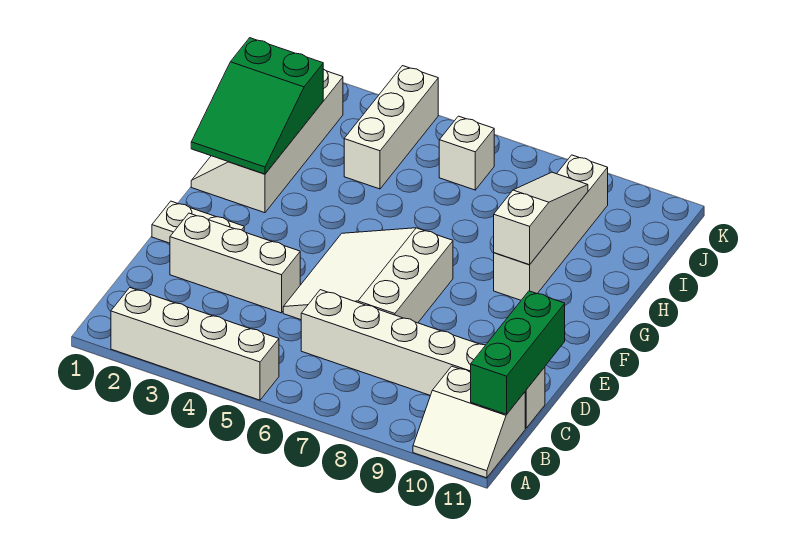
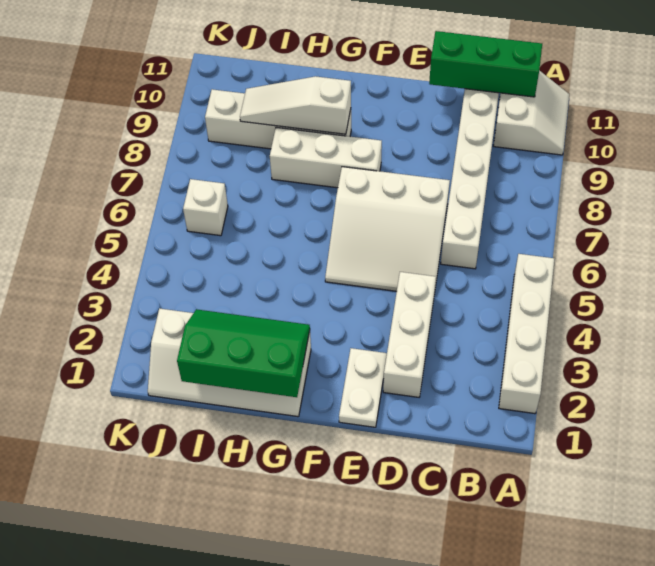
green slope G1:I2 level 2 top I -> green slope G1:I2 level 2 top 1
white brick I4:K4 level 1 -> white brick F8:H8 level 1

